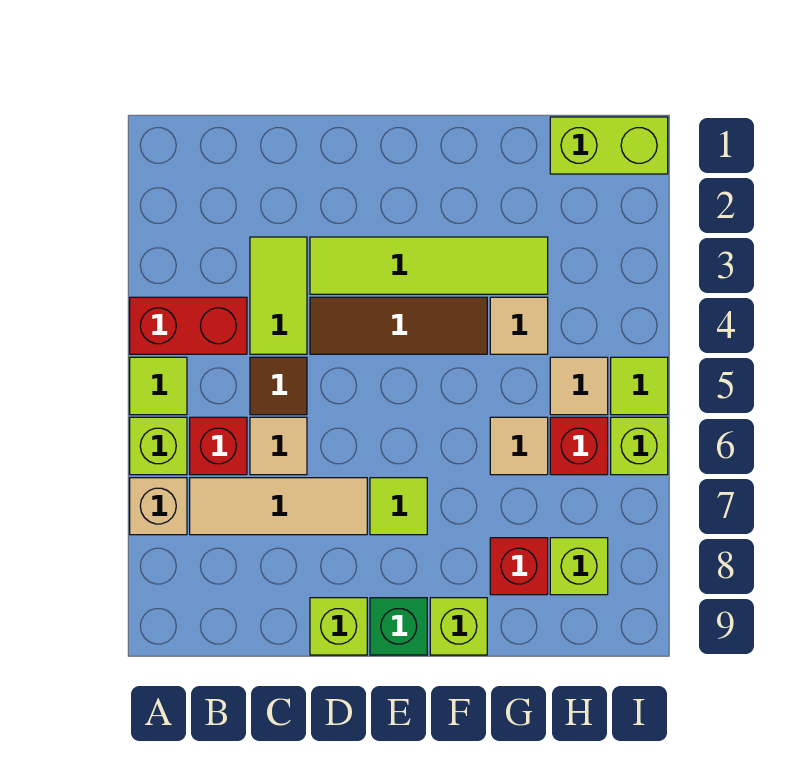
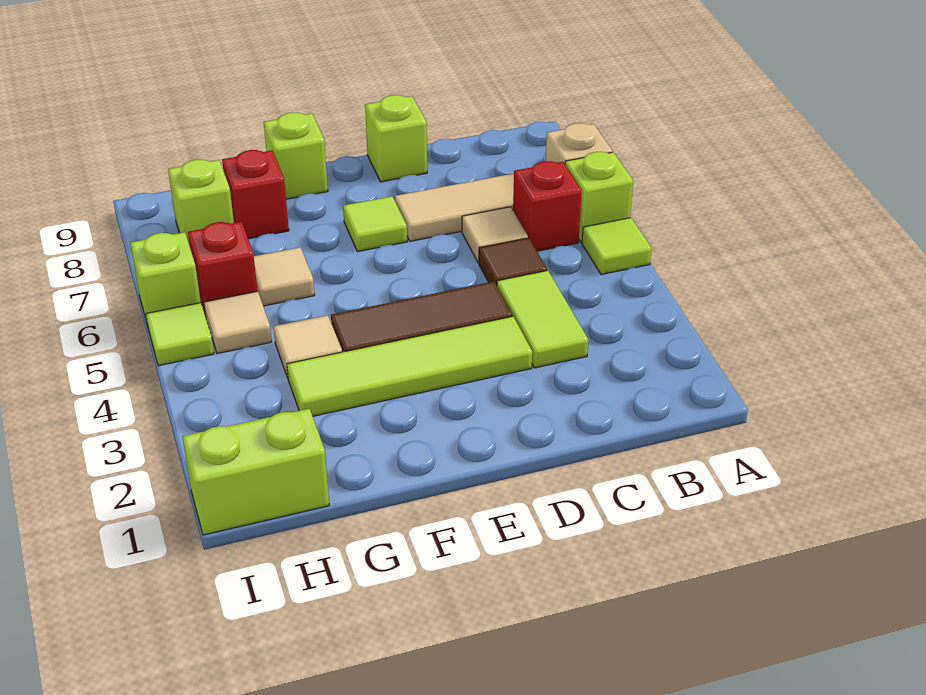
red brick A4:B4 level 1 -> none
green brick E9 level 1 -> none

